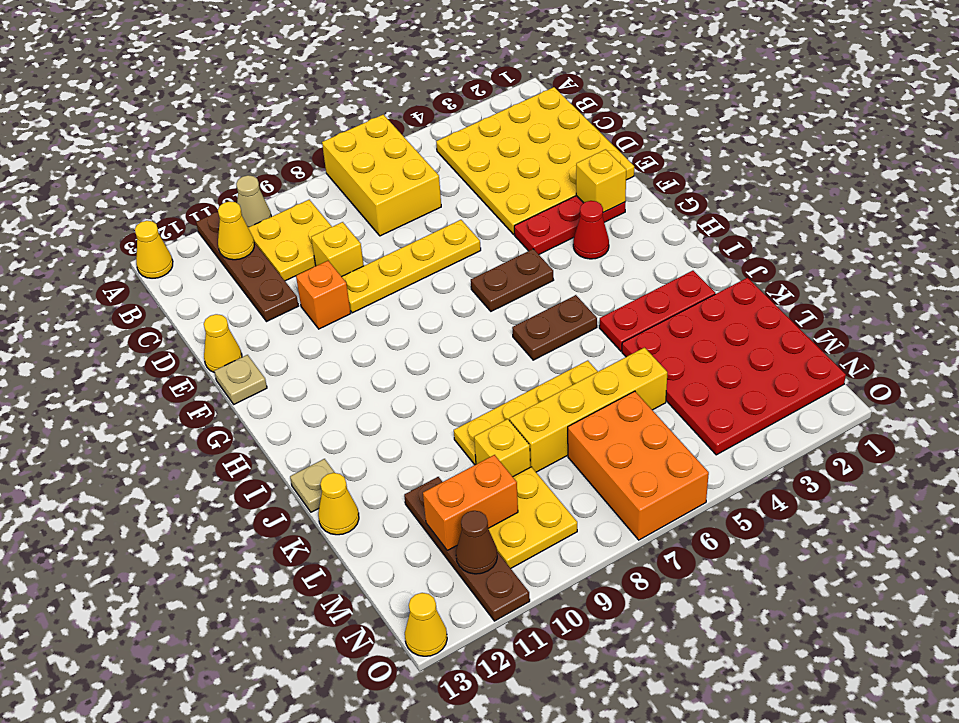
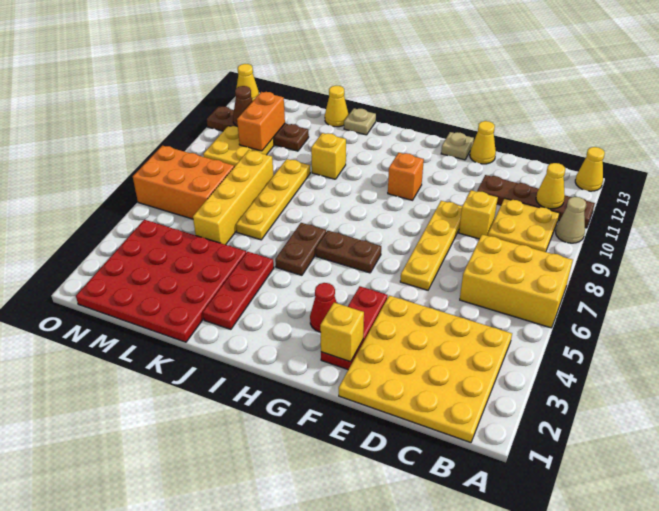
orange brick E10 level 1 -> orange brick G10 level 1
brown plate G5:G6 level 1 -> brown plate G6:H6 level 1
yellow brick L9 level 1 -> yellow brick J10 level 1

